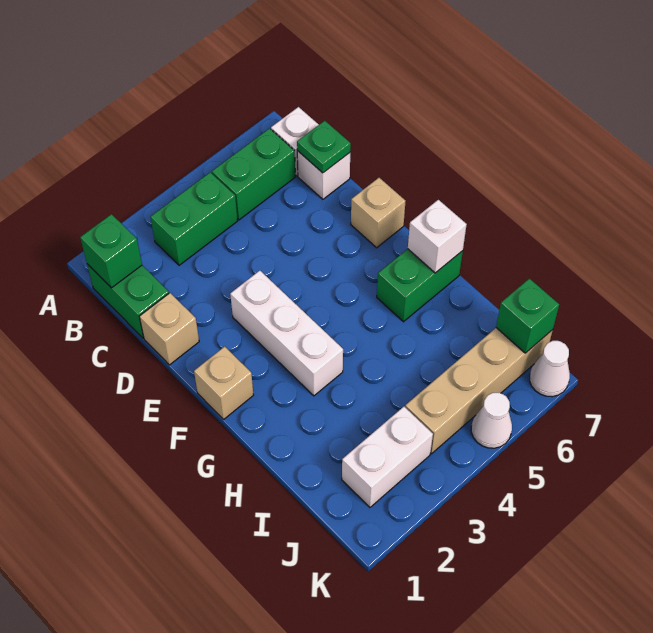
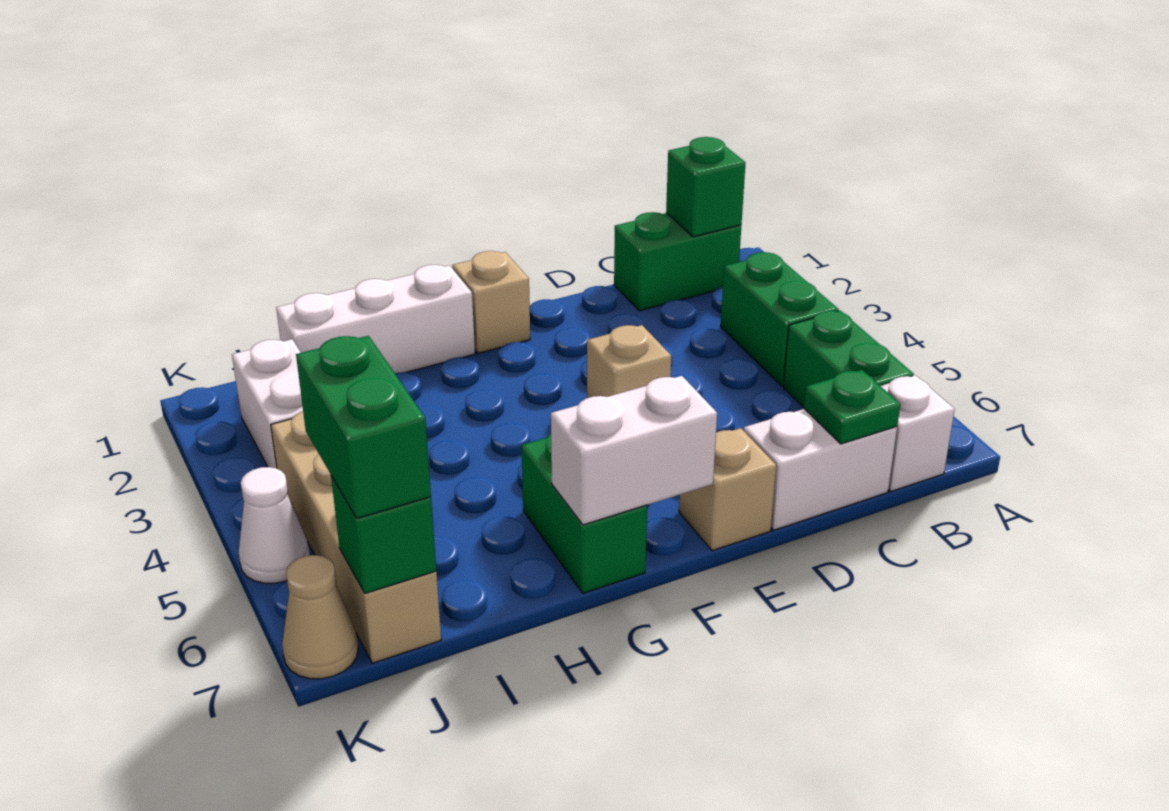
white brick C7 level 1 -> white brick C7:D7 level 1
tan brick D1 level 1 -> tan brick E4 level 1
white brick E3:G3 level 1 -> white brick G1:I1 level 1
white brick G7 level 2 -> white brick F7:G7 level 2
none -> green brick J6:J7 level 3
white cone K7 level 1 -> tan cone K7 level 1

